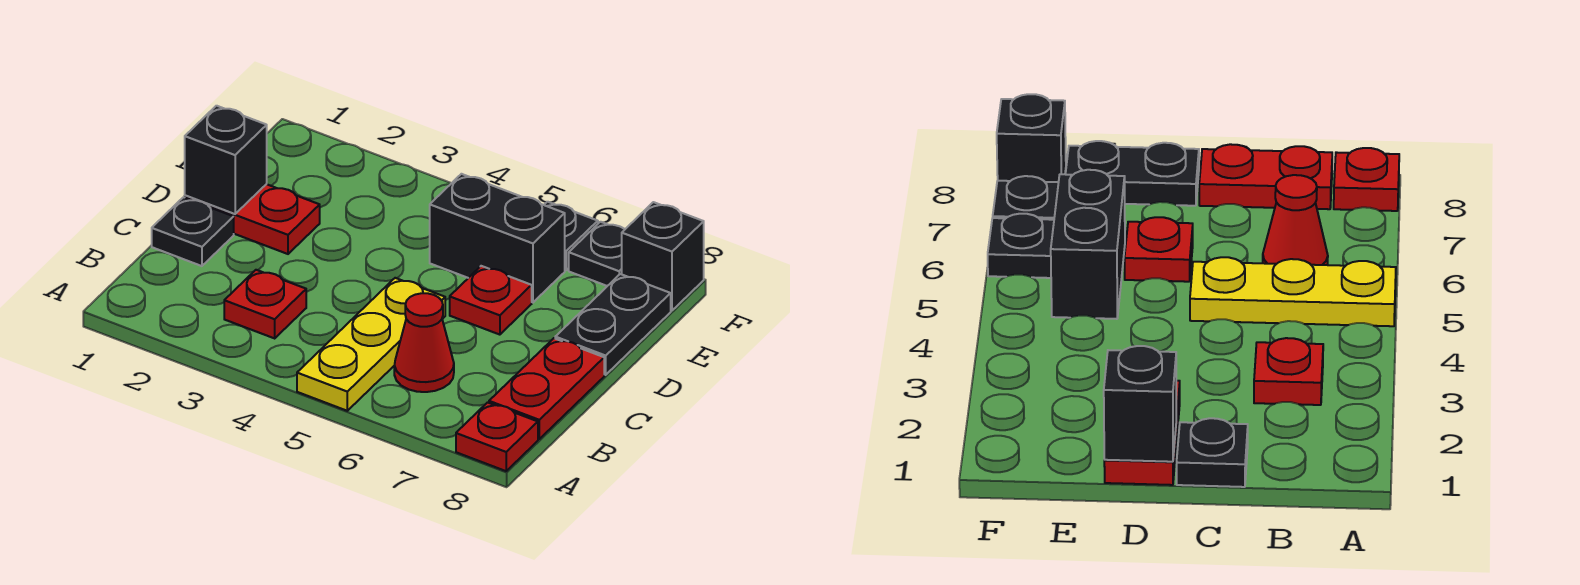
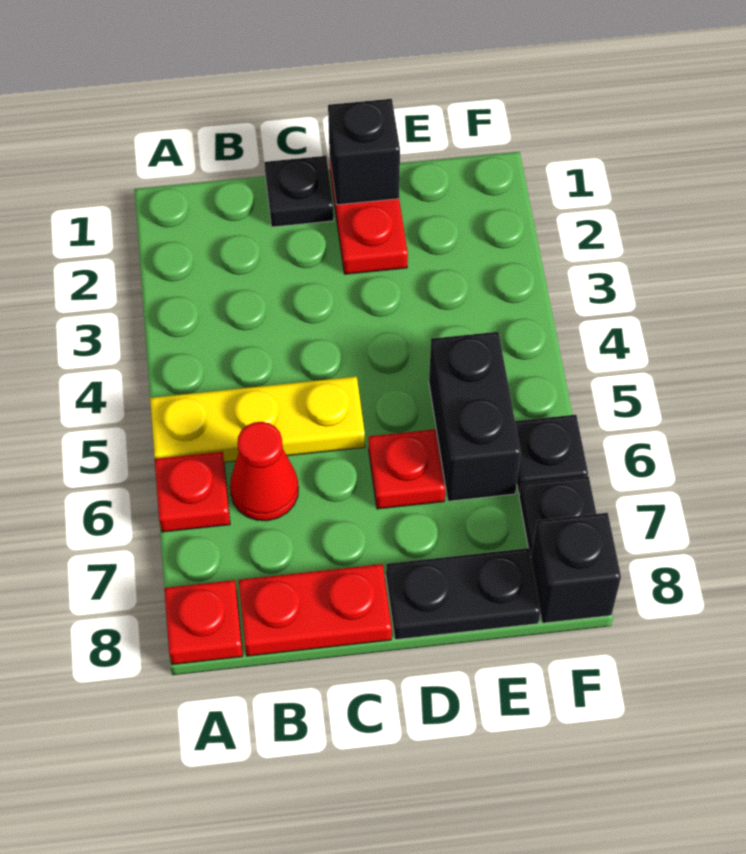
red plate B3 level 1 -> red plate A6 level 1

